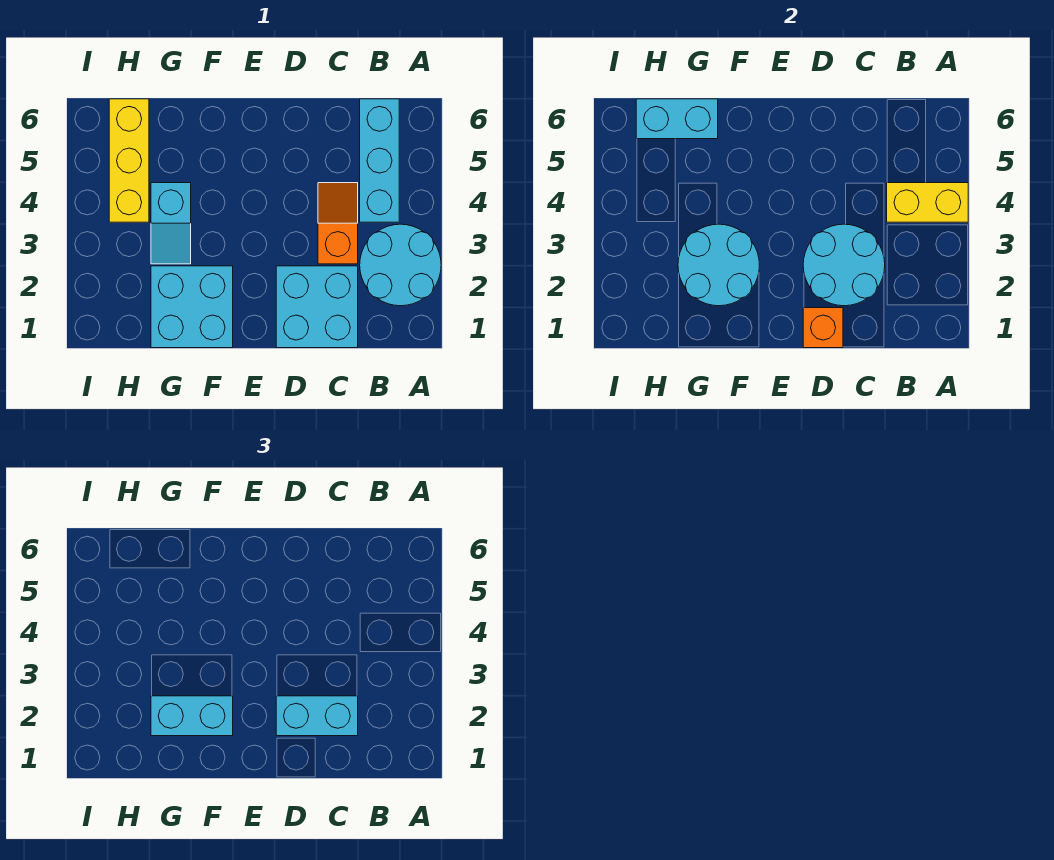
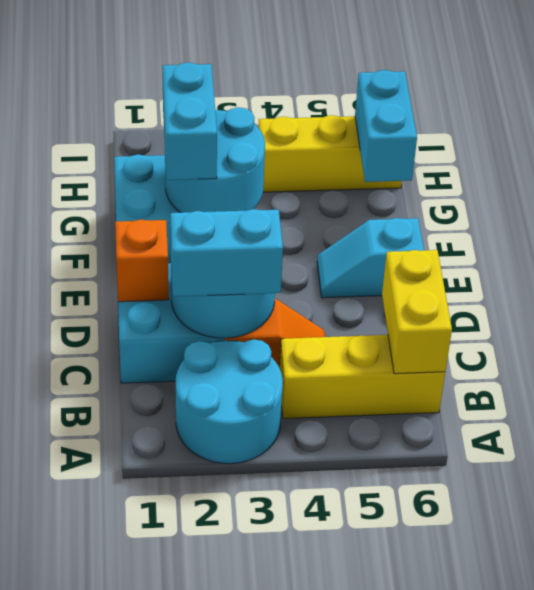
yellow brick A4:B4 level 2 -> yellow brick B6:C6 level 2
cyan brick B4:B6 level 1 -> yellow brick B4:B6 level 1
cyan brick C2:D2 level 3 -> cyan brick C2:C3 level 3
cyan slope G3:G4 level 1 top 4 -> cyan slope E5:E6 level 1 top 6

